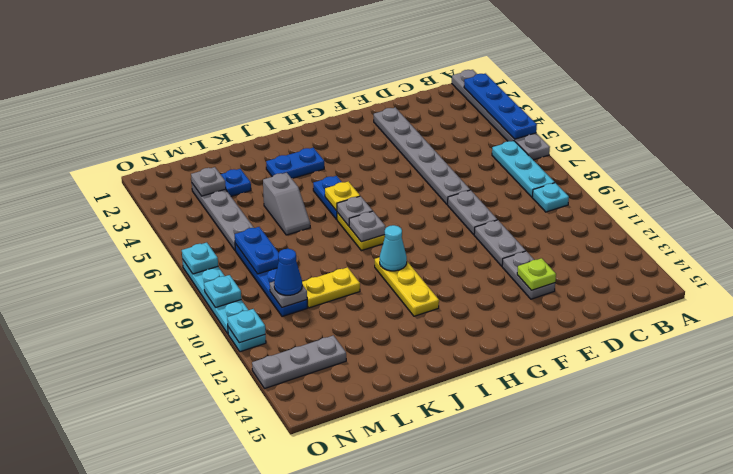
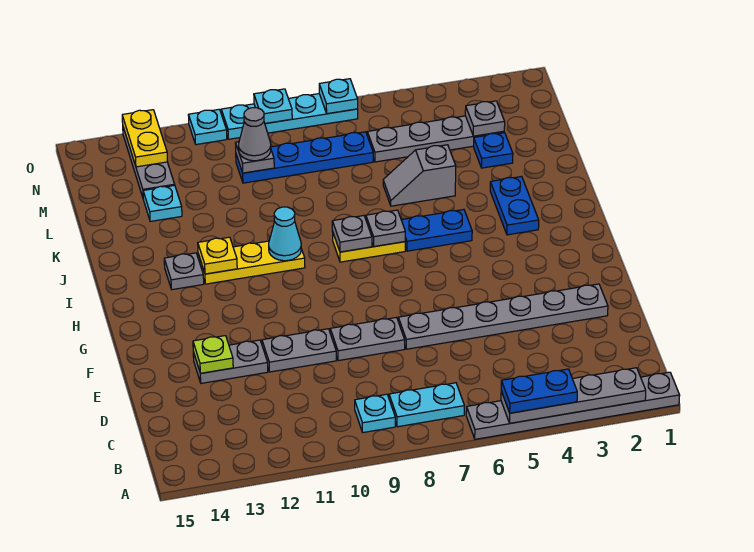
blue plate A2:A5 level 2 -> grey plate A2:A5 level 2
cyan plate B6:B8 level 1 -> cyan plate B7:B8 level 1
yellow plate I6 level 2 -> yellow plate I12 level 2
none -> grey plate I13 level 1
yellow plate K10:L10 level 1 -> yellow plate N13:O13 level 2
blue plate M7:M8 level 2 -> blue plate A4:A5 level 3
blue cone M10 level 3 -> grey cone M10 level 3
cyan plate O11 level 2 -> cyan plate L13 level 1

